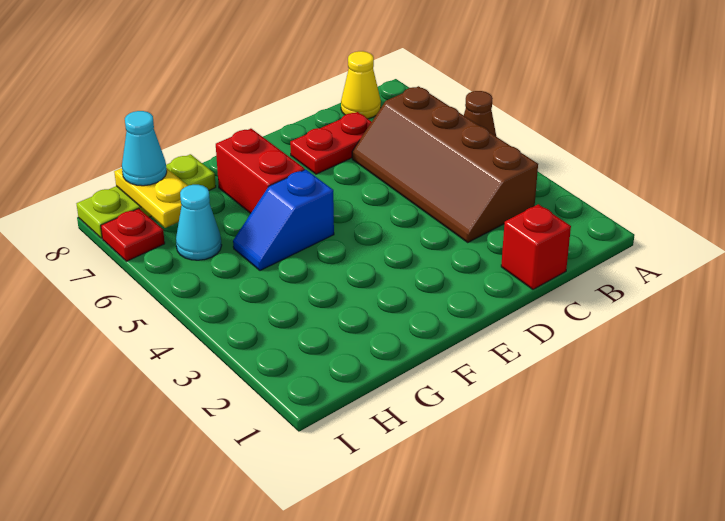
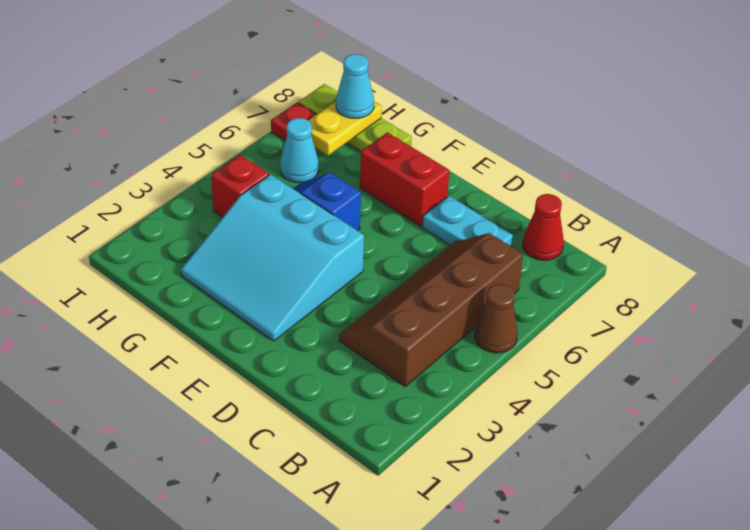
yellow cone B8 level 1 -> red cone B8 level 1
red brick C1 level 1 -> red brick H4 level 1
red plate C7:D7 level 1 -> cyan plate C7:D7 level 1
none -> cyan slope E2:G4 level 1 top 4
red brick F6:F7 level 1 -> red brick E7:F7 level 1

